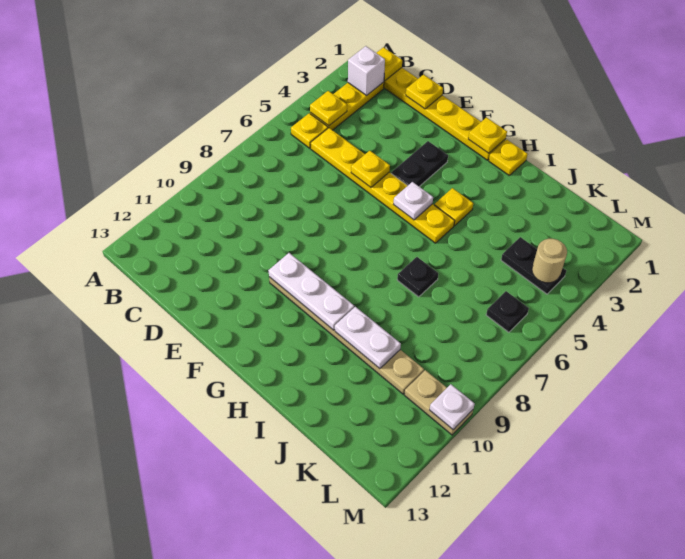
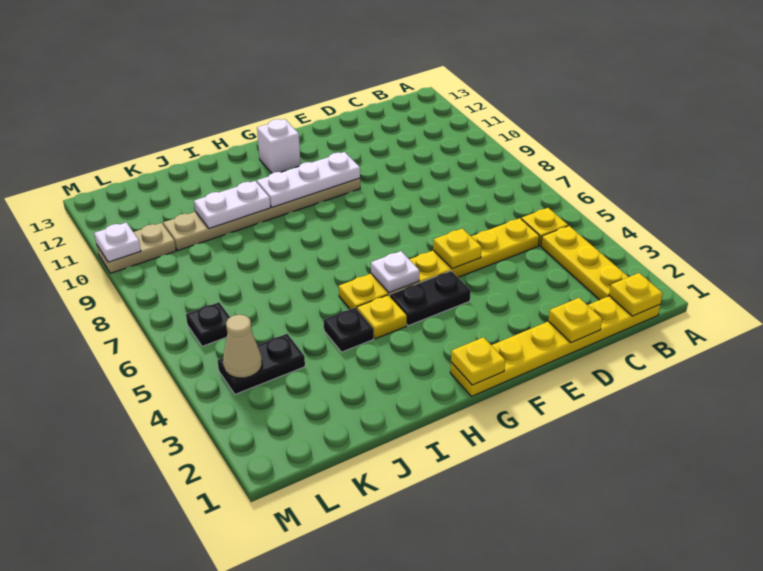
white brick B2 level 2 -> white brick G12 level 1
yellow plate B4 level 2 -> none
black plate F3:F4 level 1 -> black plate F4:G4 level 1
yellow plate H1 level 1 -> none
black plate I7 level 1 -> black plate I4 level 1
tan round brick L4 level 2 -> tan cone L4 level 2

